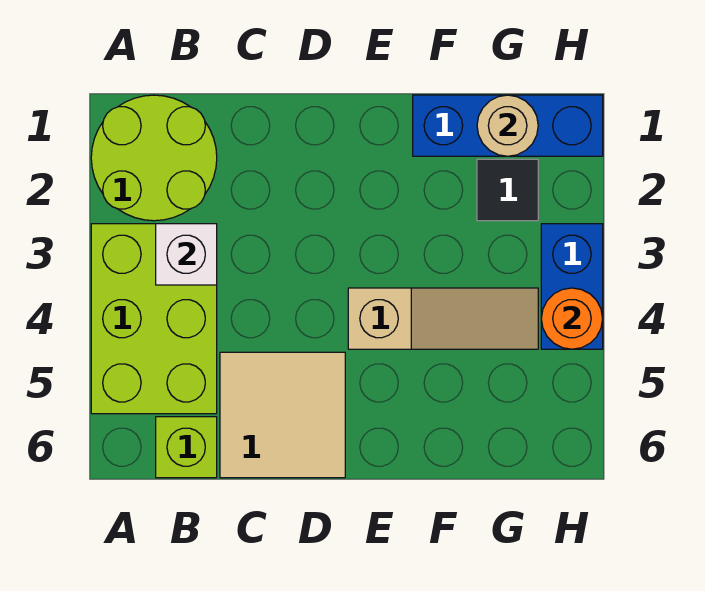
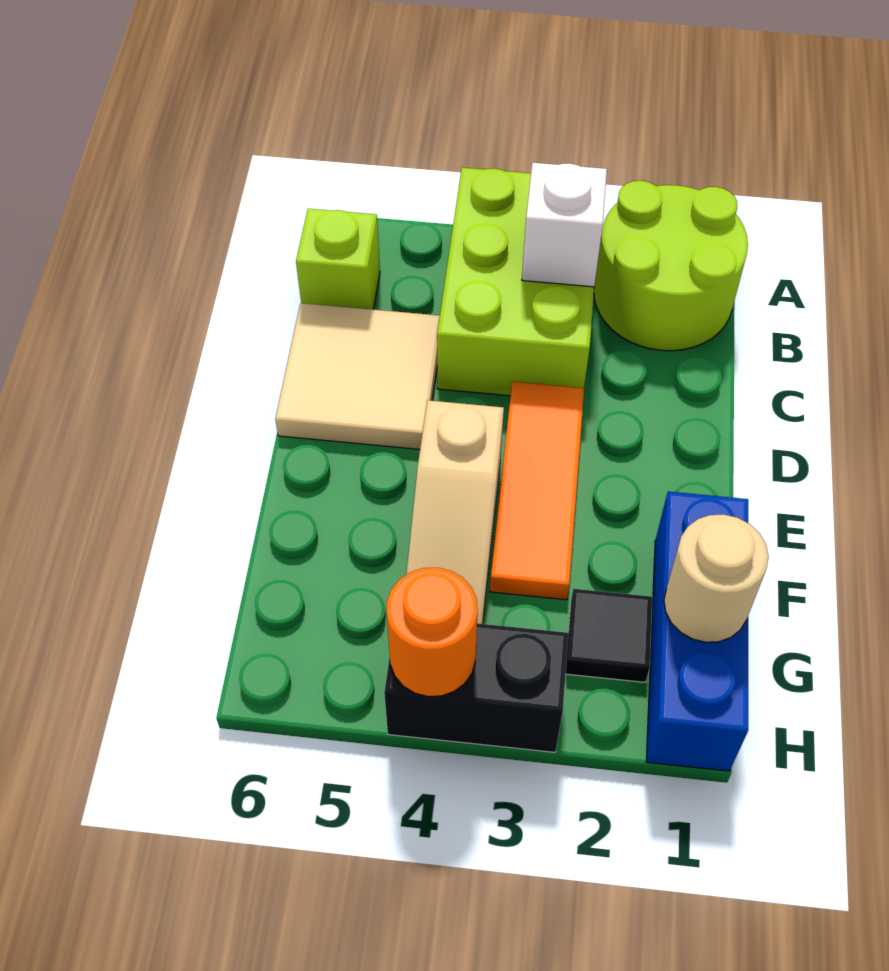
lime brick A3:B5 level 1 -> lime brick A3:C4 level 1
none -> orange tile D3:F3 level 1
blue brick H3:H4 level 1 -> black brick H3:H4 level 1

